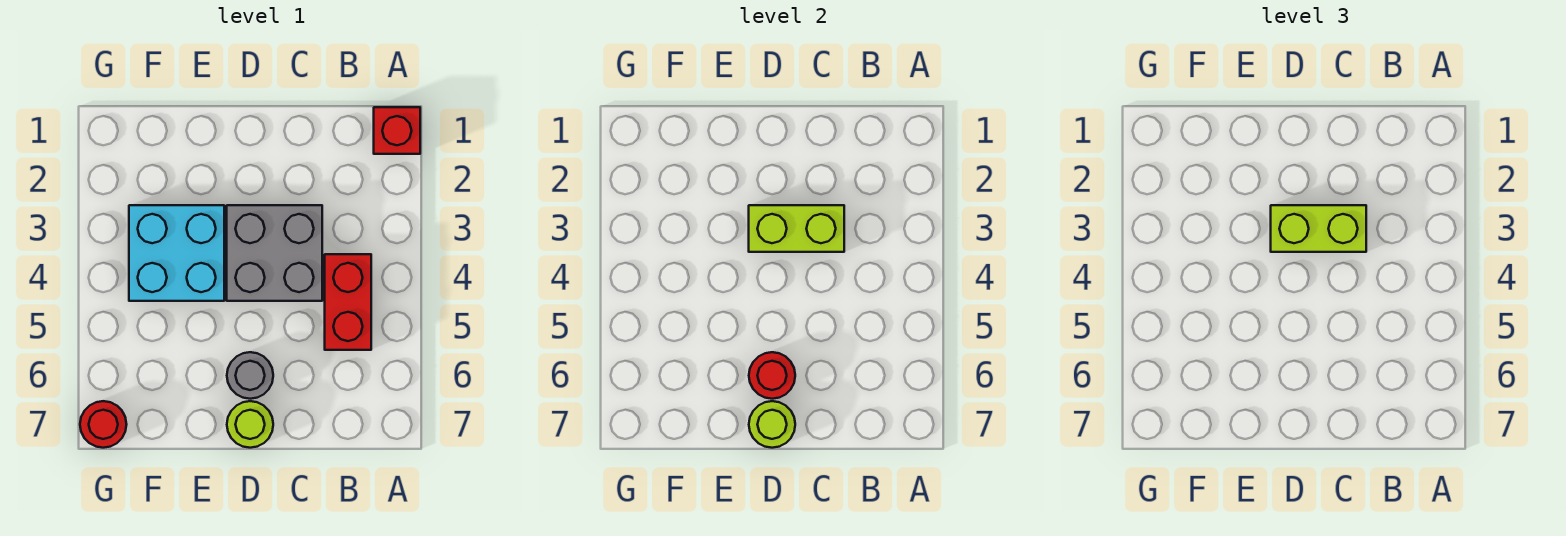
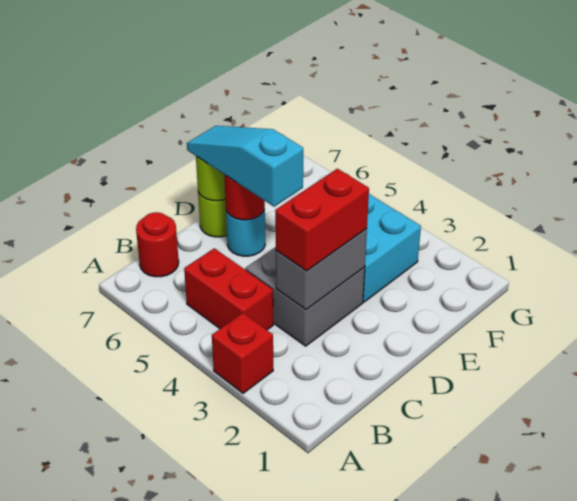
red brick A1 level 1 -> red brick A3 level 1
lime brick C3:D3 level 2 -> grey brick C3:D3 level 2
lime brick C3:D3 level 3 -> red brick C3:D3 level 3
none -> cyan slope D5:D7 level 3 top 5
grey round brick D6 level 1 -> cyan round brick D6 level 1
red round brick G7 level 1 -> red round brick B7 level 1

